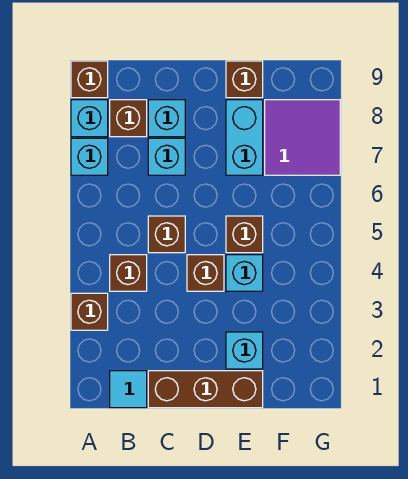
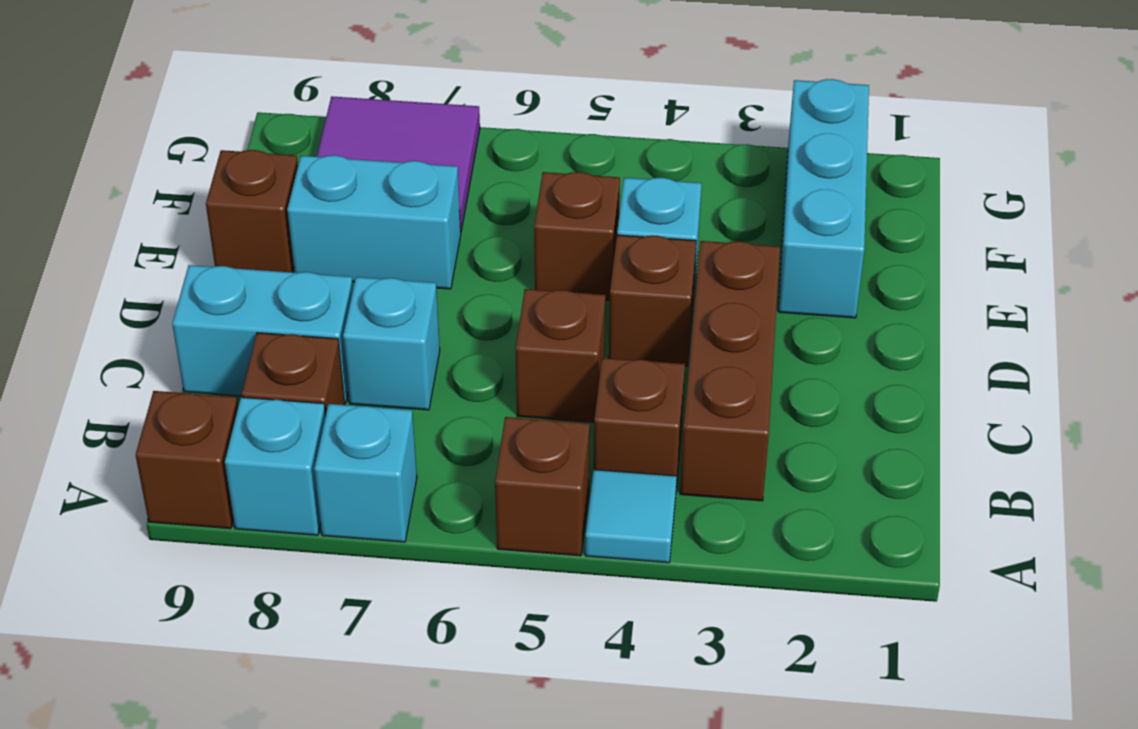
brown brick A3 level 1 -> brown brick A5 level 1
cyan tile B1 level 1 -> cyan tile A4 level 1
brown brick C1:E1 level 1 -> brown brick B3:D3 level 1
cyan brick C8 level 1 -> cyan brick C8:C9 level 1
cyan brick E2 level 1 -> cyan brick E2:G2 level 1

